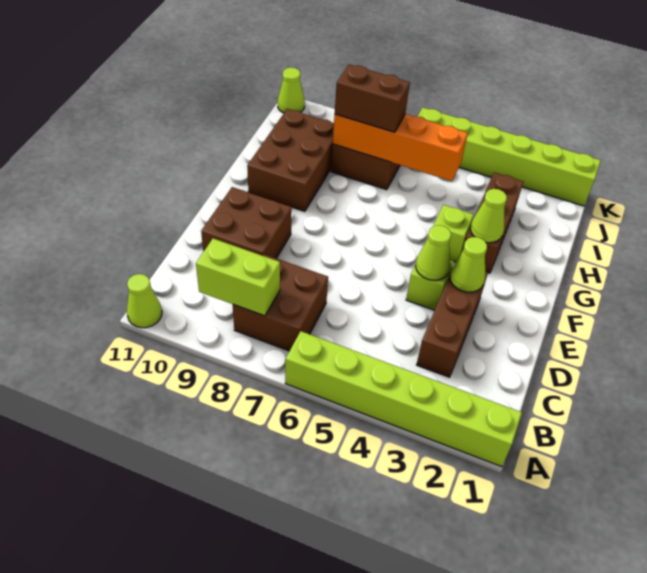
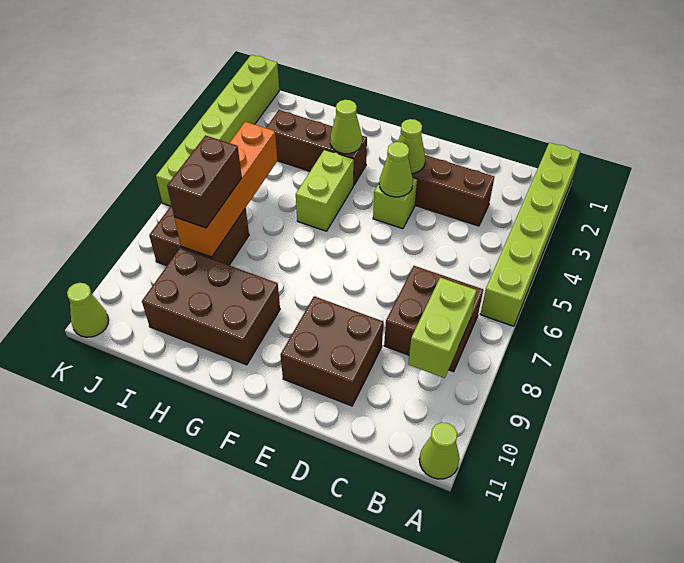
lime brick G4 level 1 -> lime brick G4:G5 level 1

